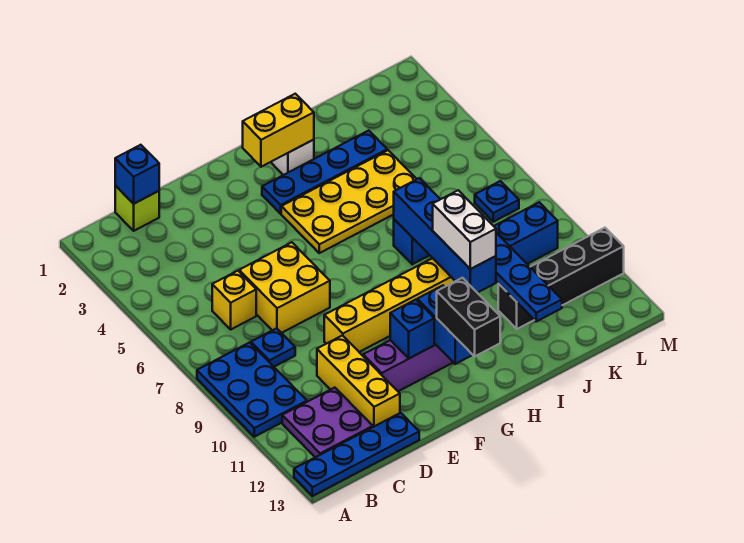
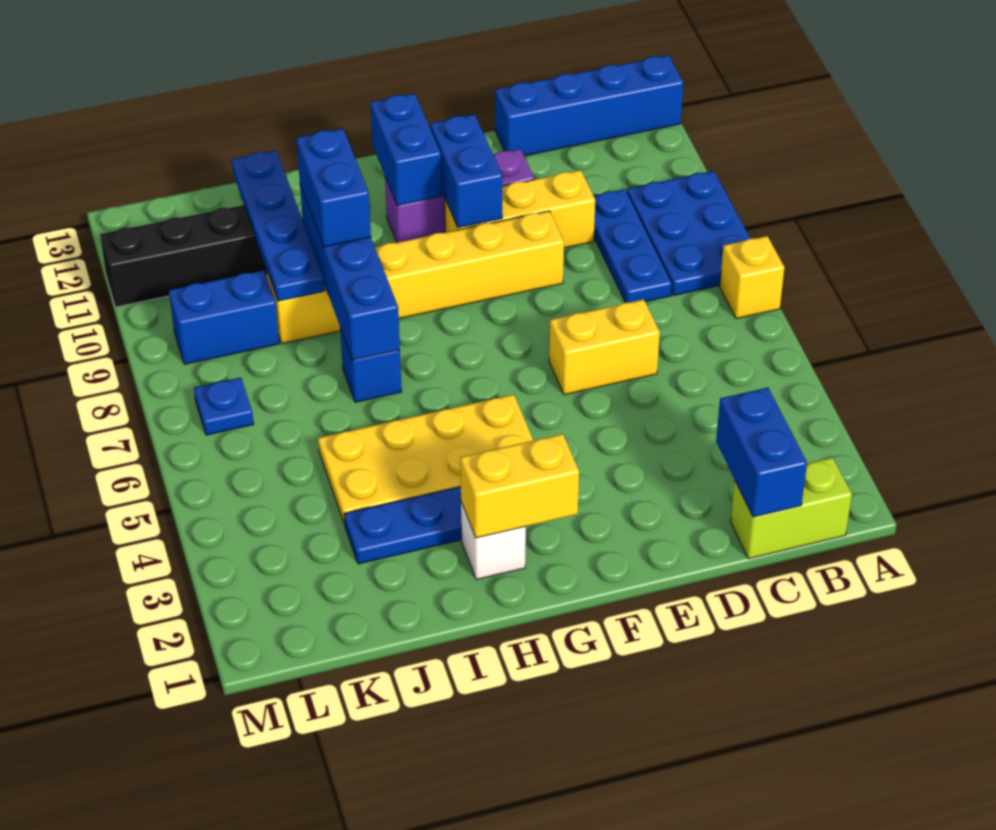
blue plate A13:D13 level 1 -> blue brick A13:D13 level 1
purple plate B11:C12 level 1 -> none
lime brick C1 level 1 -> lime brick B1:C1 level 1
blue brick C1 level 2 -> blue brick C1:C2 level 2
yellow brick C6 level 1 -> yellow brick A7 level 1
blue plate C8 level 1 -> blue plate C8:C10 level 1
yellow brick D6:E7 level 1 -> yellow brick D6:E6 level 1
yellow brick D10:D12 level 1 -> yellow brick D10:F10 level 1
blue brick F11 level 2 -> blue brick F10:F11 level 2
black brick G12:G13 level 3 -> none
white brick I9:I10 level 3 -> blue brick I9:I10 level 3

